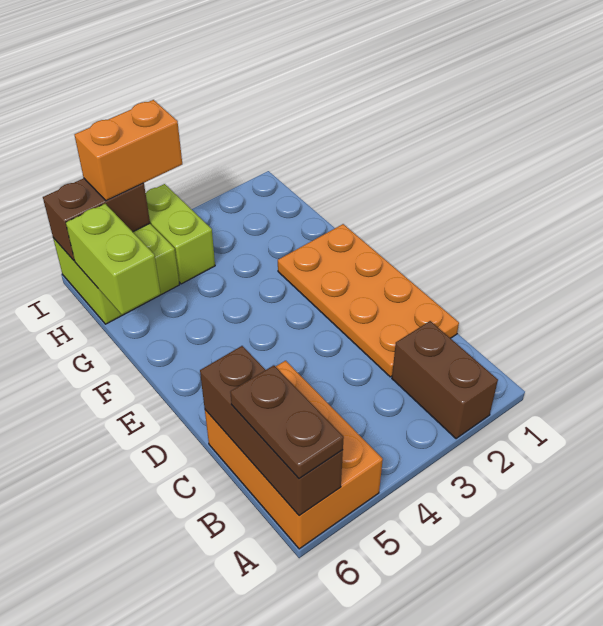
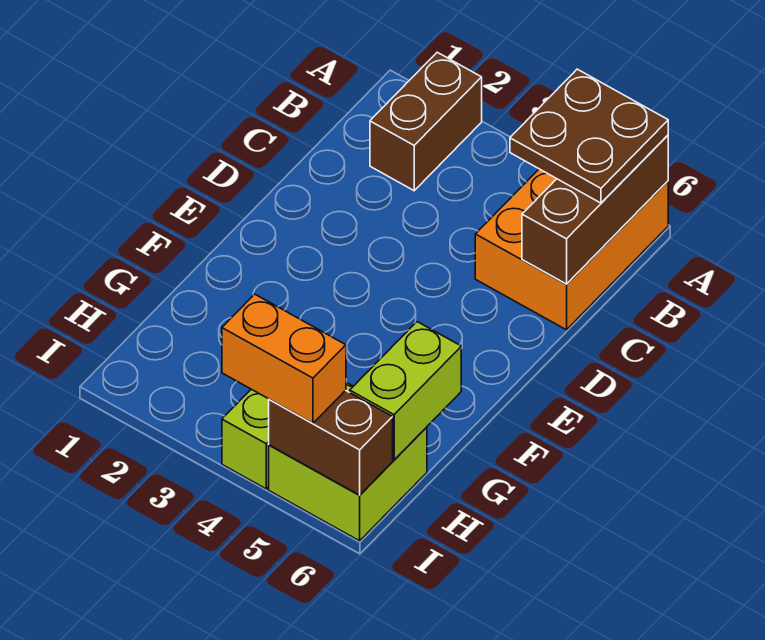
brown plate A6:B6 level 3 -> brown plate A5:B6 level 3
orange plate C1:F2 level 1 -> none

